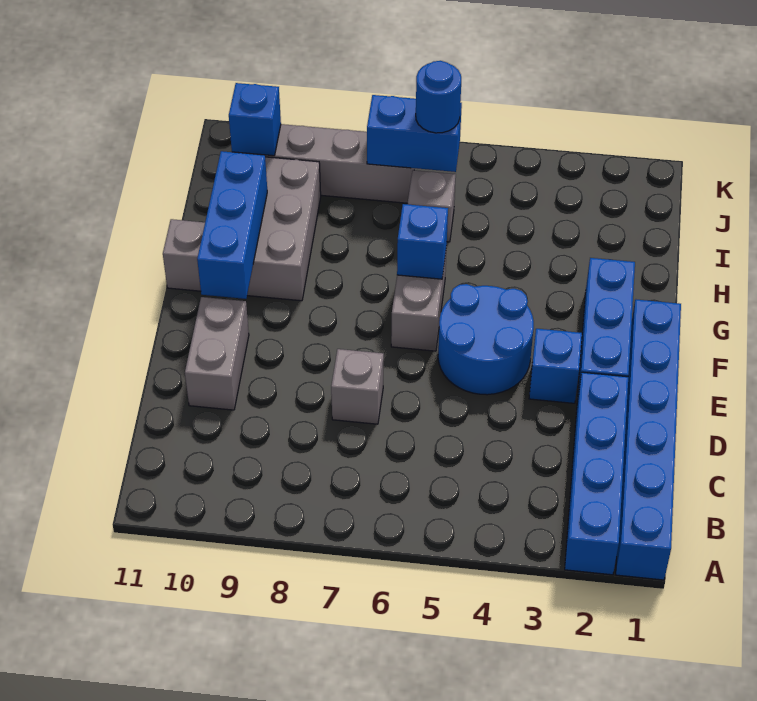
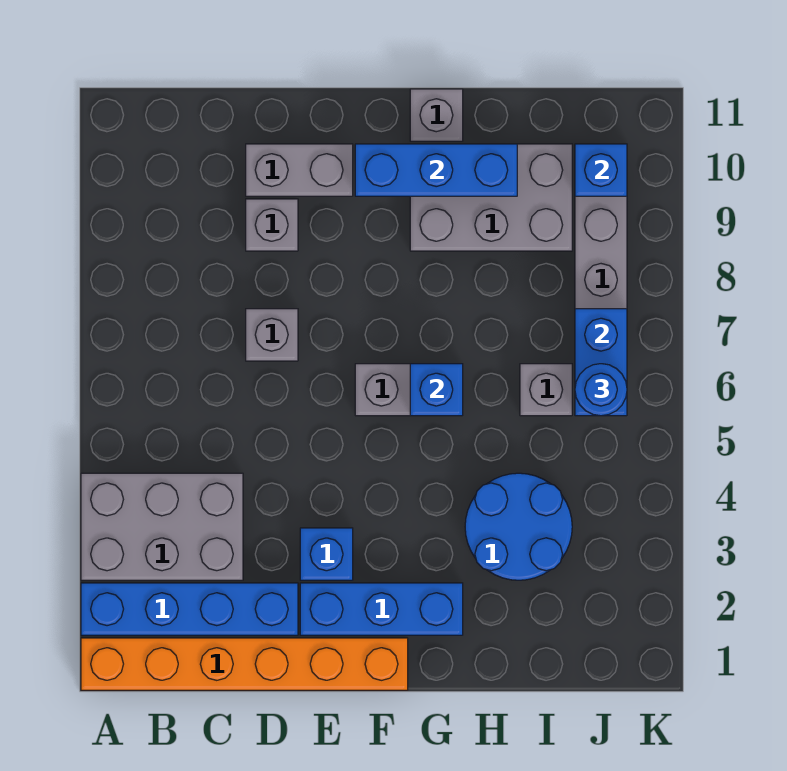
blue brick A1:F1 level 1 -> orange brick A1:F1 level 1
none -> grey brick A3:C4 level 1
none -> grey brick D9 level 1
blue round brick E4:F5 level 1 -> blue round brick H3:I4 level 1

